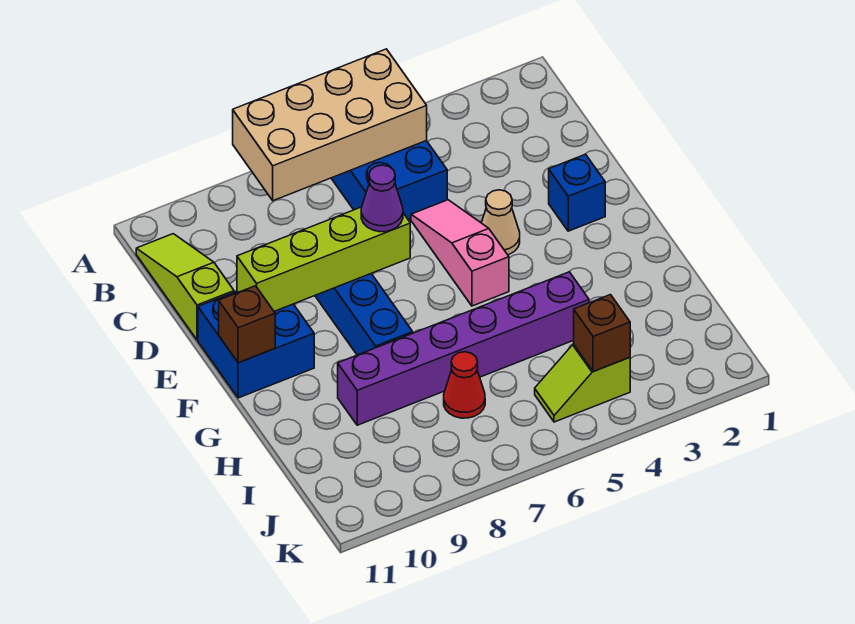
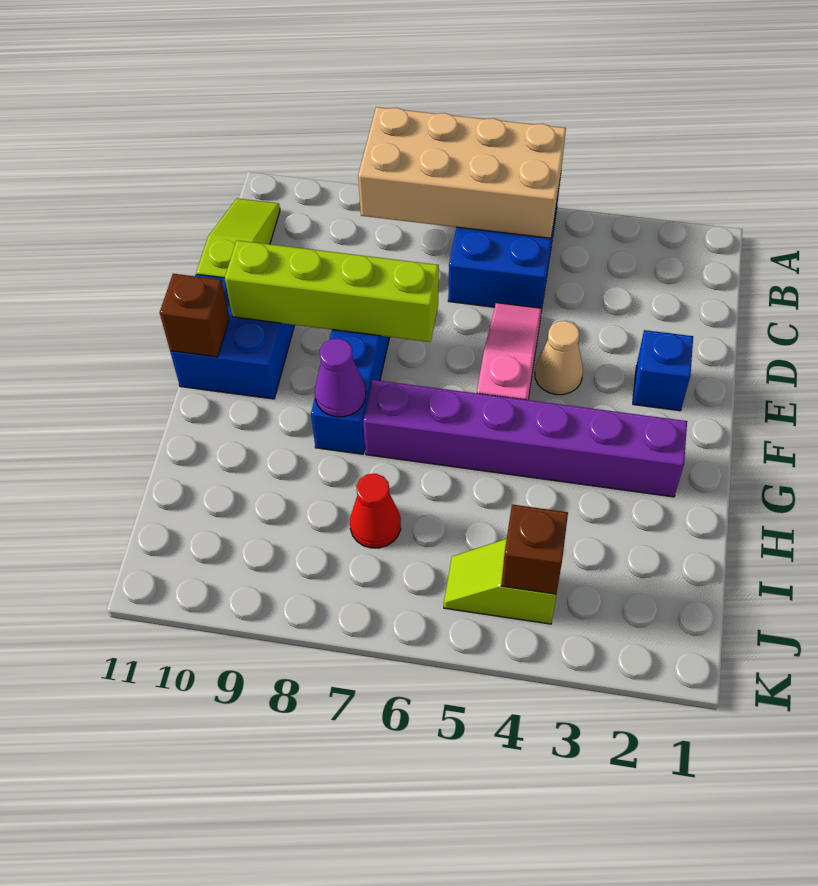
purple cone E7 level 3 -> purple cone G8 level 2
purple brick H4:H9 level 1 -> purple brick G2:G7 level 1

